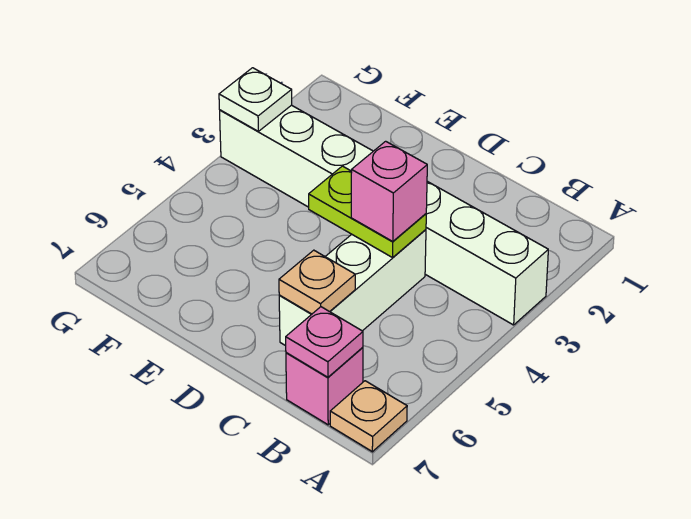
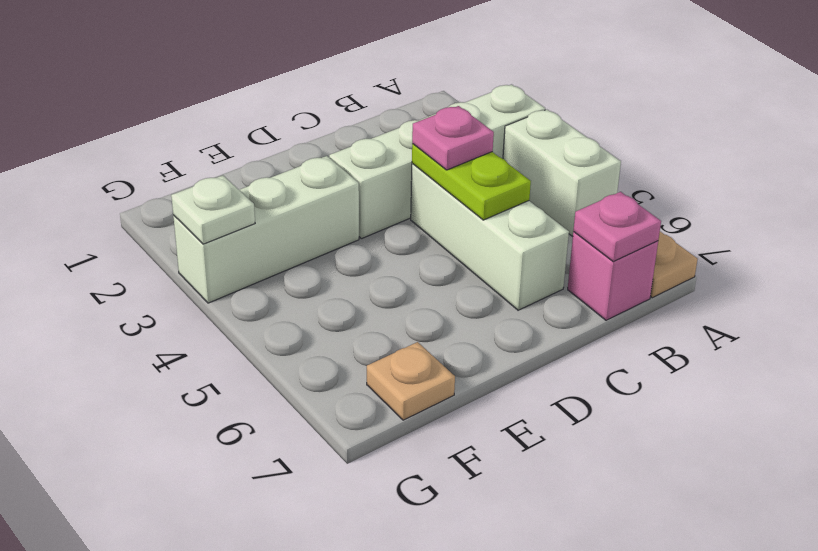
none -> white brick A4:A5 level 1
lime plate C4:D4 level 2 -> lime plate C4:C5 level 2
pink brick C4 level 3 -> pink plate C4 level 3
tan plate C6 level 2 -> tan plate F7 level 1

